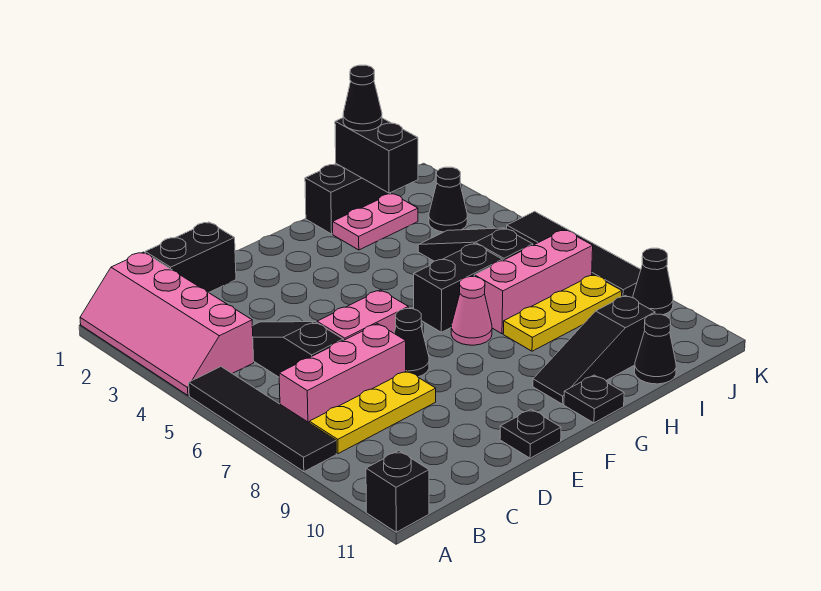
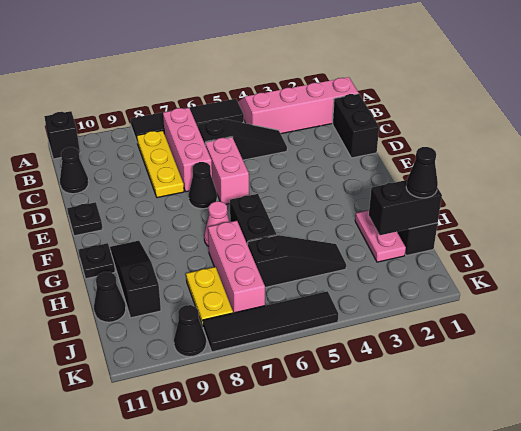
yellow plate H8:J8 level 1 -> yellow plate I8:J8 level 1
black cone J3 level 1 -> black cone C11 level 1

